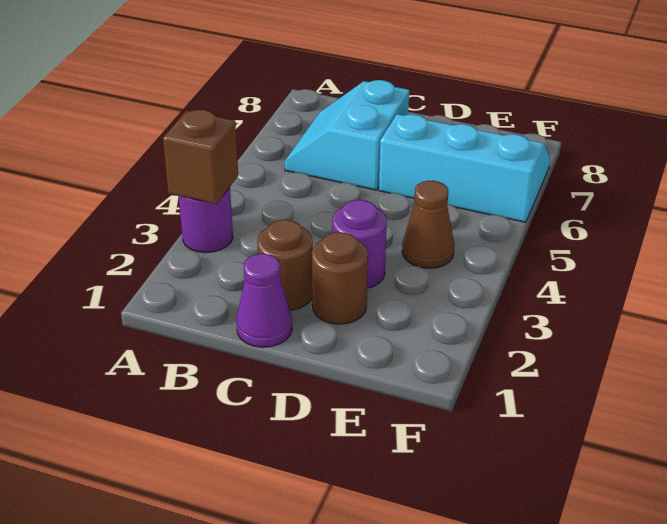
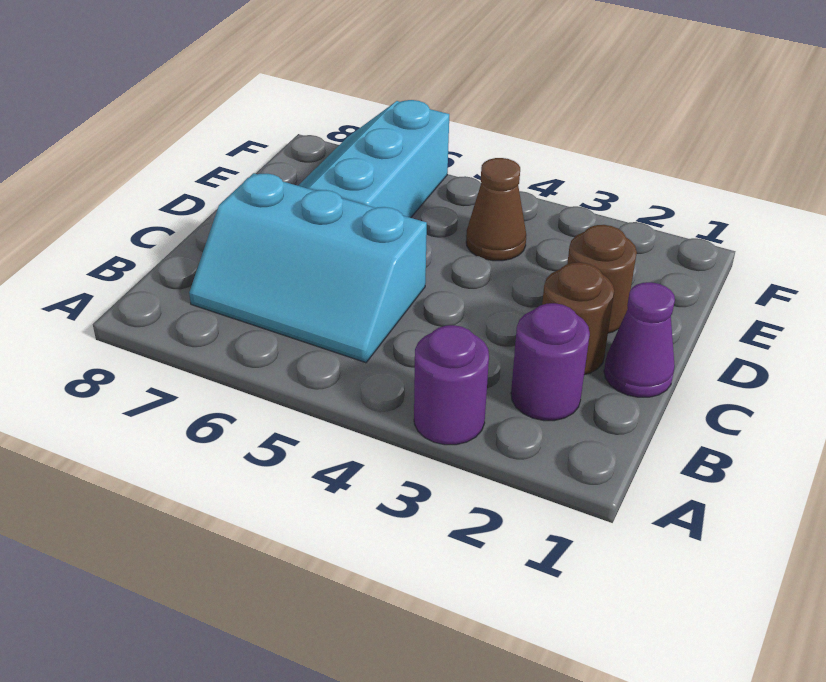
brown brick A3 level 2 -> none
cyan slope B6:C7 level 1 top C -> cyan slope B5:C7 level 1 top C
purple round brick D3 level 1 -> purple round brick B2 level 1

